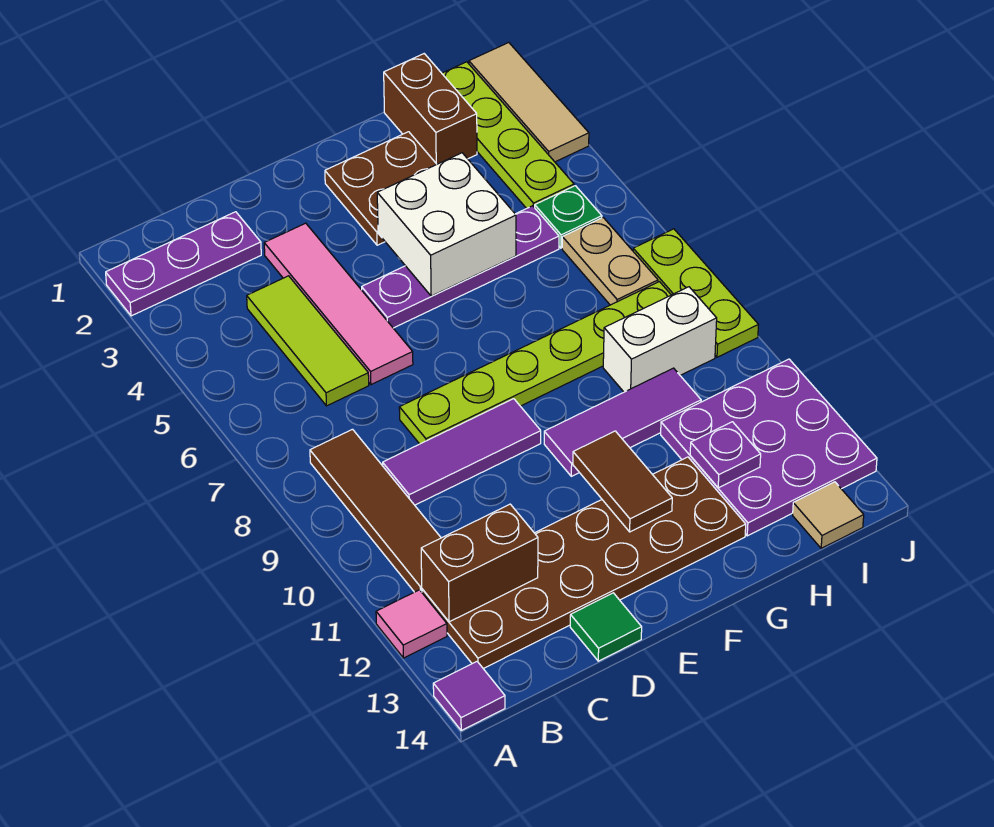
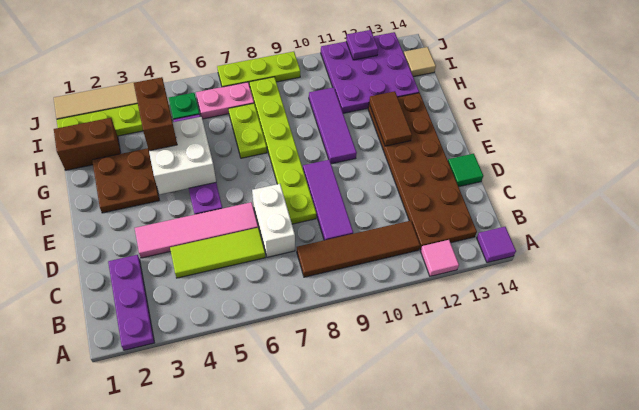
brown brick B12:C12 level 2 -> brown brick G4:H4 level 3
brown tile F11:F12 level 2 -> brown tile F12:G12 level 2
none -> lime plate G7:H7 level 1
white brick H9:I9 level 1 -> white brick C7:D7 level 1
purple plate H12 level 2 -> purple plate J12 level 2
tan plate I6:I7 level 1 -> pink plate I6:I7 level 1

